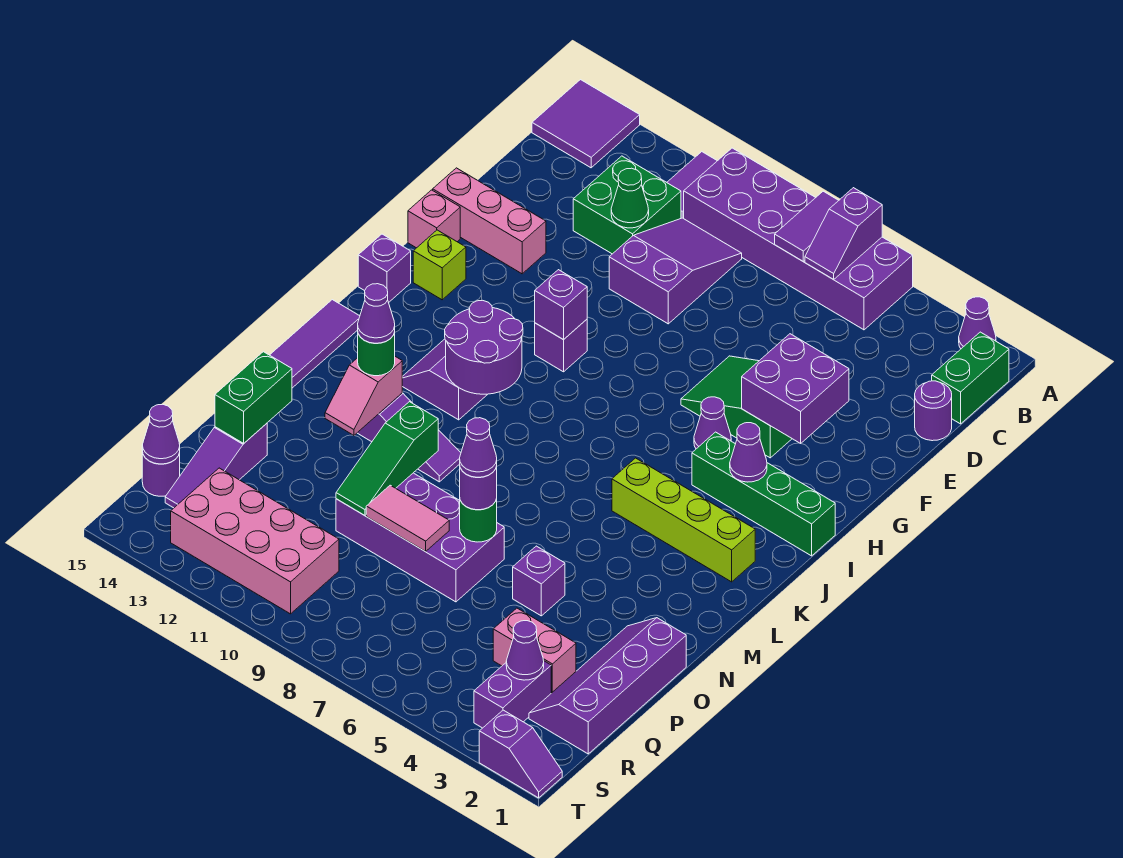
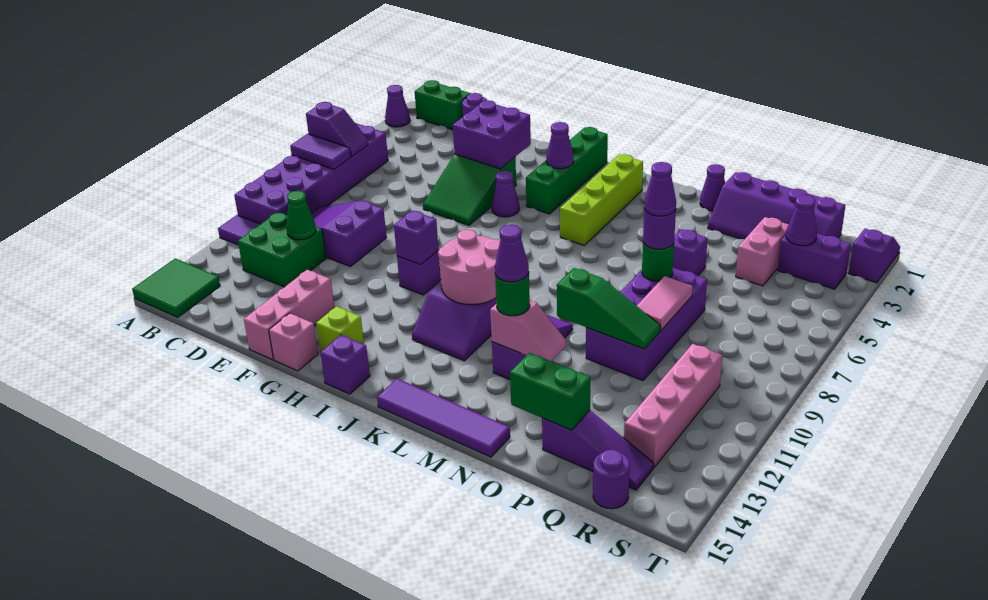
purple tile A14:B15 level 1 -> green tile A14:B15 level 1
purple round brick J10:K11 level 2 -> pink round brick J10:K11 level 2
pink brick R10:S13 level 1 -> pink brick R10:R13 level 1
purple cone R15 level 2 -> purple cone N1 level 1

